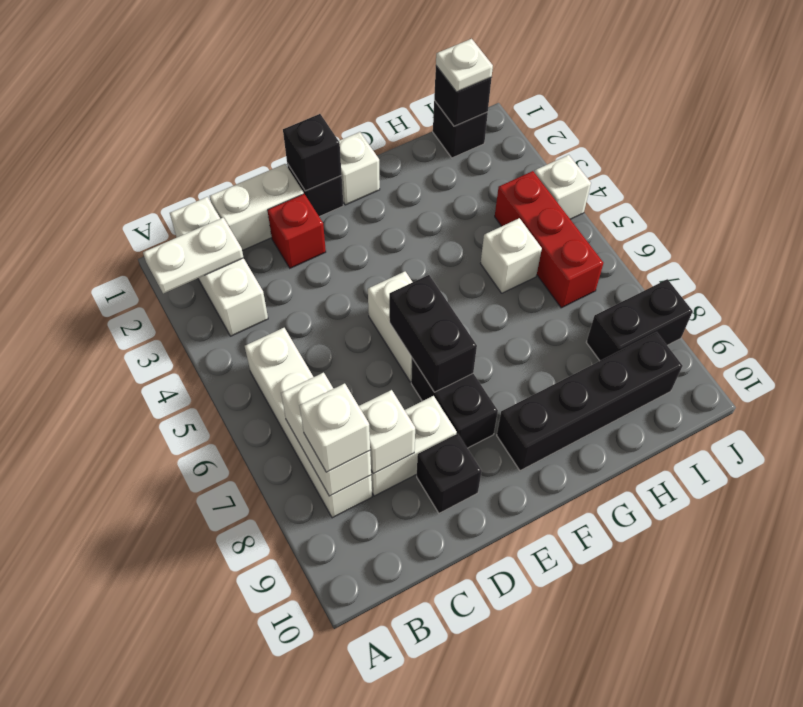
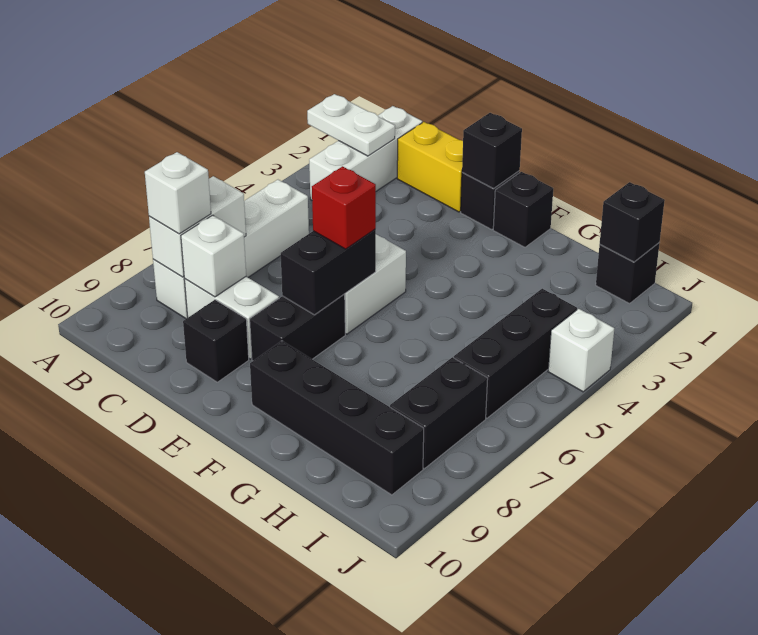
white brick C1:D1 level 1 -> yellow brick C1:D1 level 1
red brick D2 level 1 -> red brick E6 level 3
white brick F1 level 1 -> black brick F1 level 1
white brick H5 level 1 -> none
white plate I1 level 3 -> none
red brick I4:I6 level 1 -> black brick I4:I6 level 1
black brick I8:J8 level 1 -> black brick I7:I8 level 1

